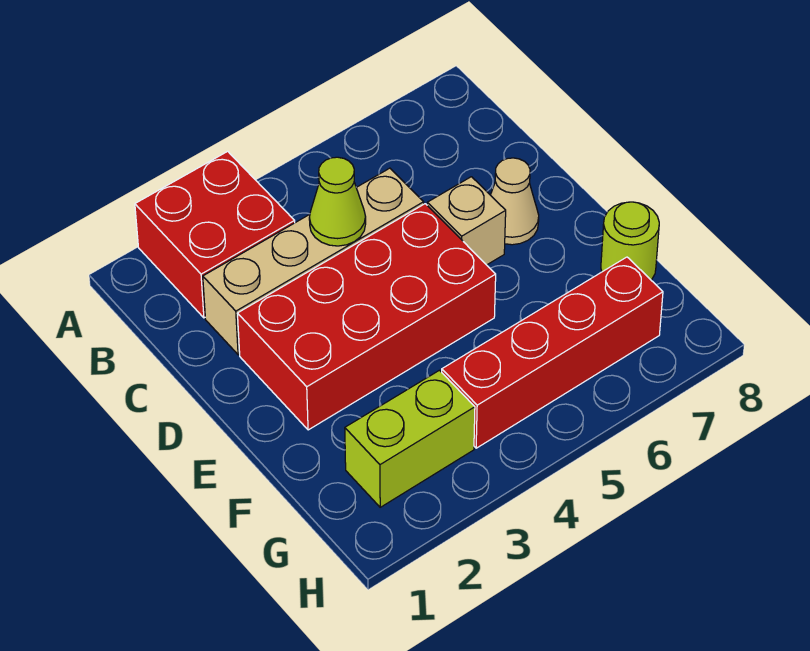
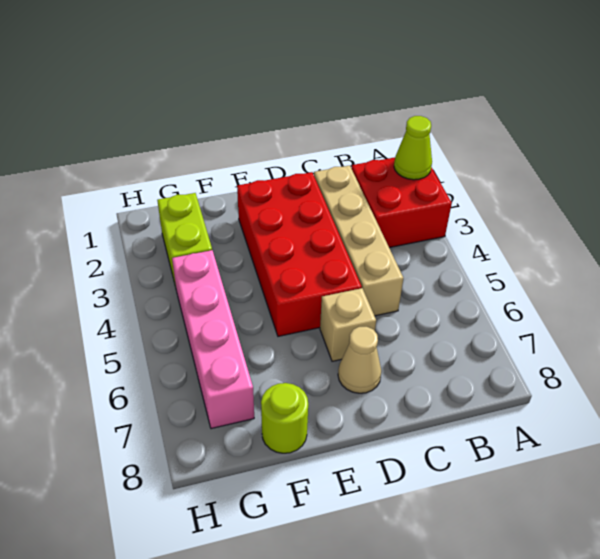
lime cone C4 level 2 -> lime cone A2 level 2
red brick G4:G7 level 1 -> pink brick G4:G7 level 1

